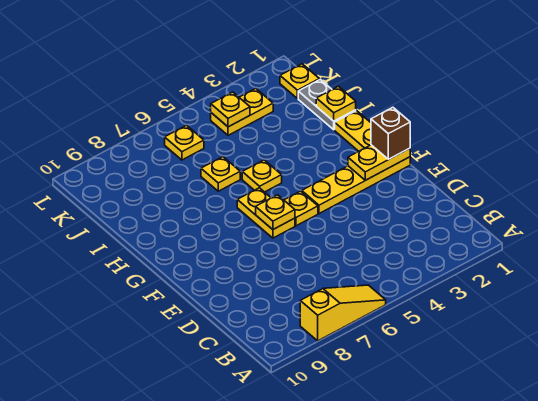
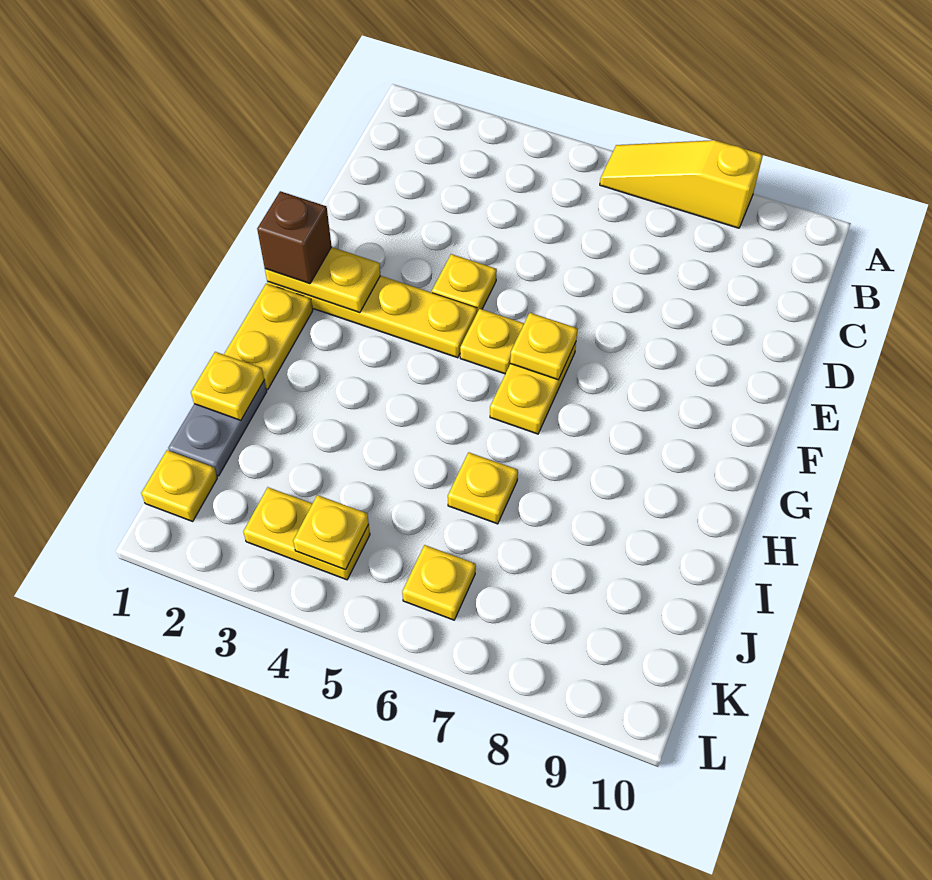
yellow plate H5 level 1 -> yellow plate E4 level 1

